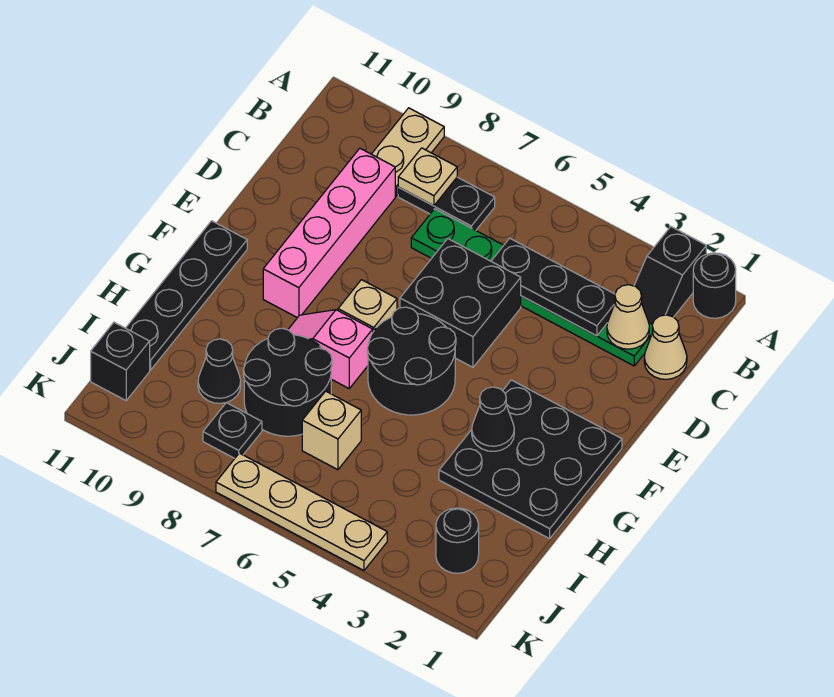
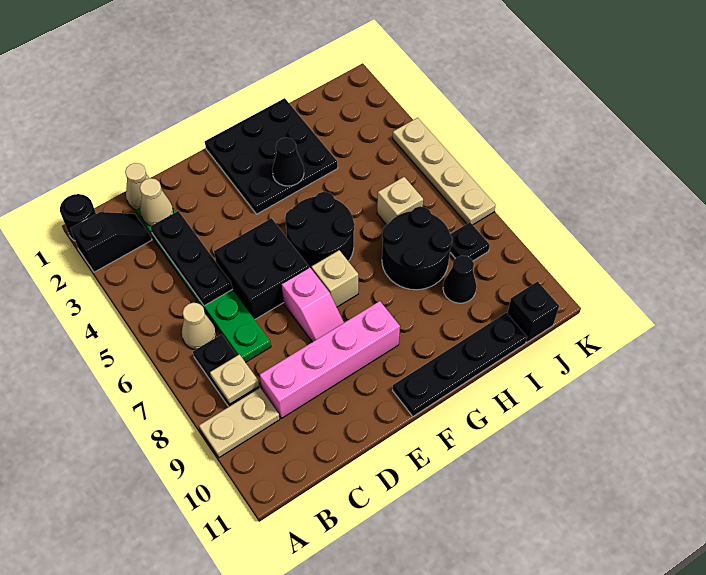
none -> tan cone B6 level 1
pink slope G7:G8 level 1 top 7 -> pink slope E7:E8 level 1 top 7
black round brick J2 level 1 -> none

